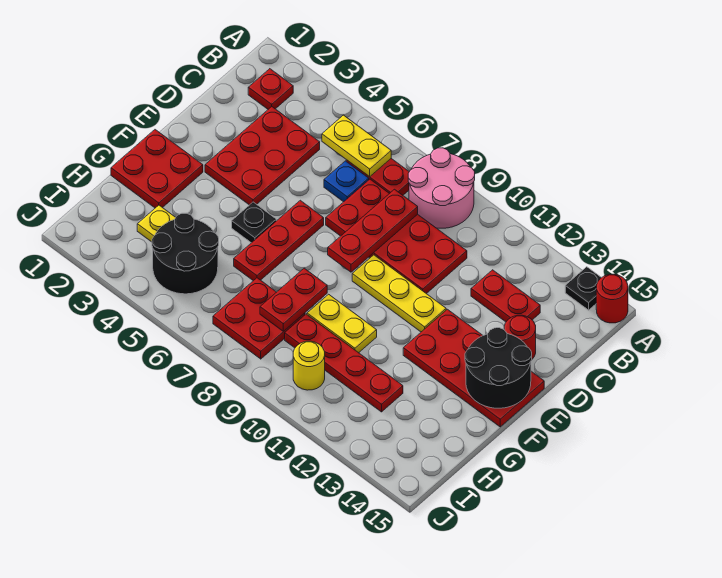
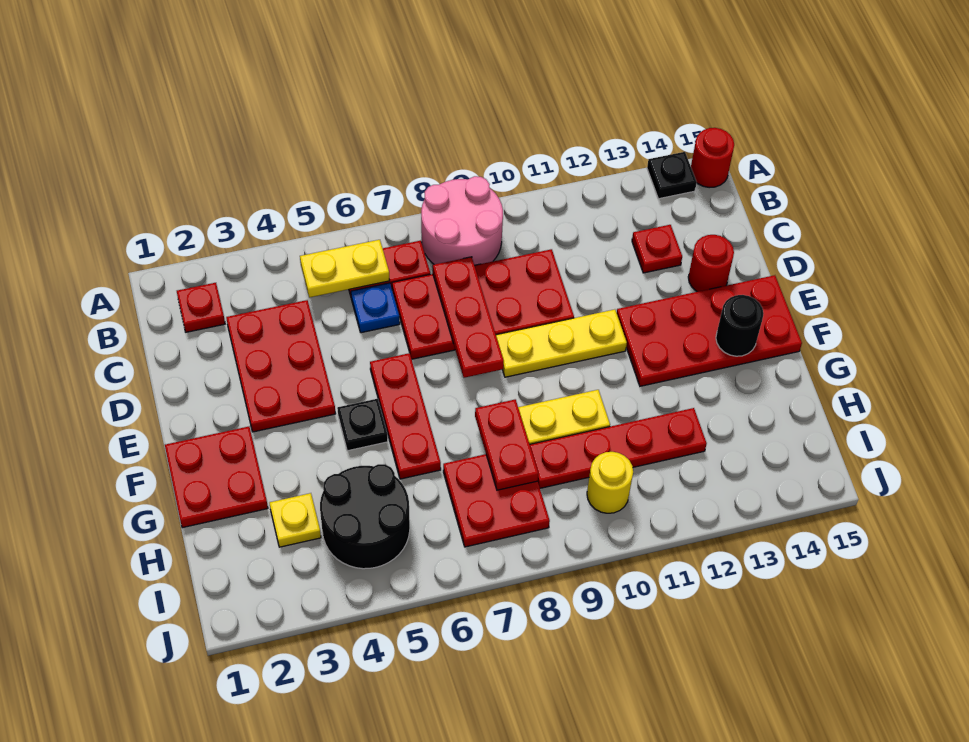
red plate C12:C13 level 1 -> red plate C13 level 1
black round brick E14:F15 level 2 -> black round brick F14 level 2

